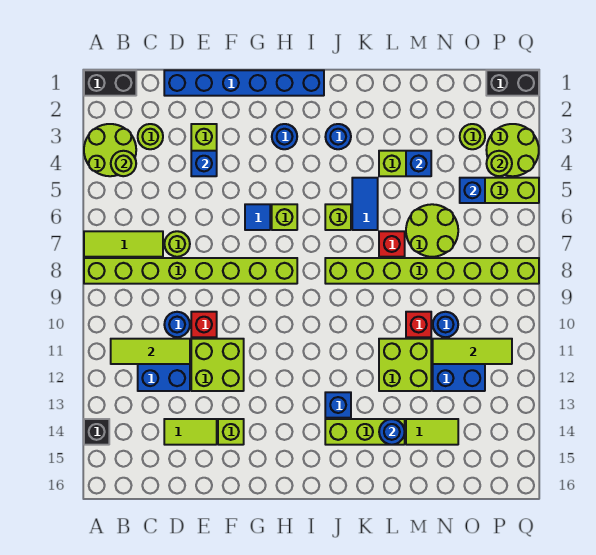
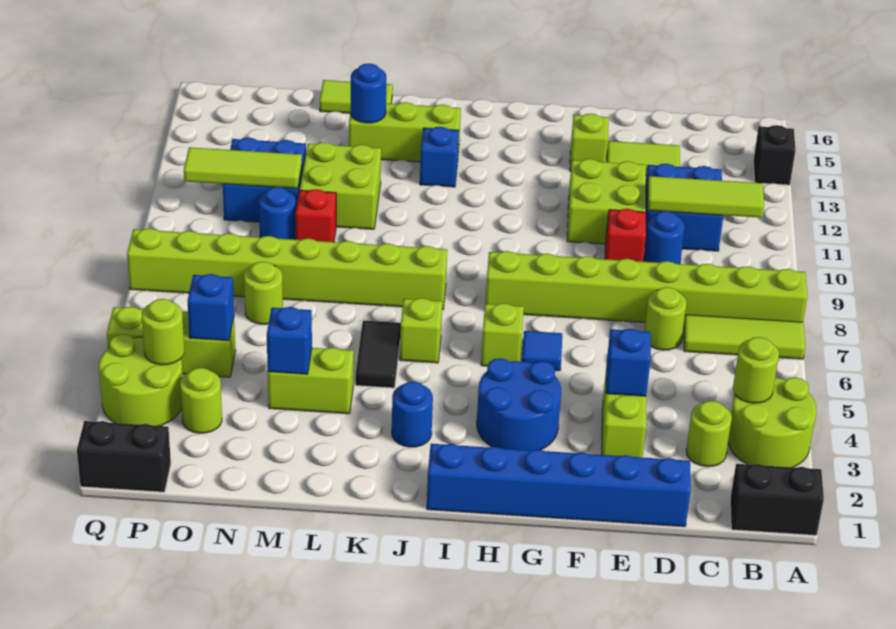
blue round brick H3 level 1 -> blue round brick G3:H4 level 1
blue tile K5:K6 level 1 -> black tile K5:K6 level 1
red brick L7 level 1 -> none
lime round brick M6:N7 level 1 -> lime round brick N7 level 1
lime tile M14:N14 level 1 -> lime tile L16:M16 level 1

